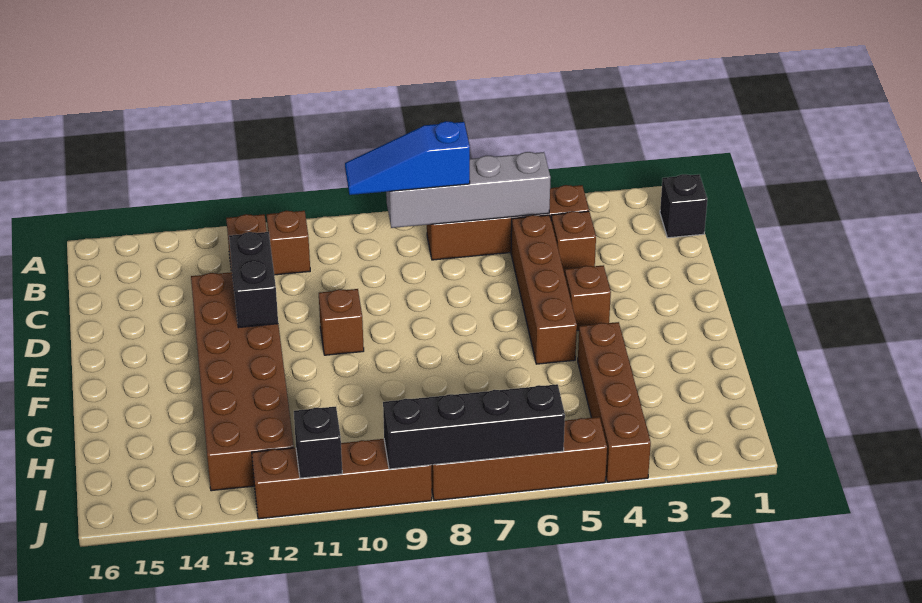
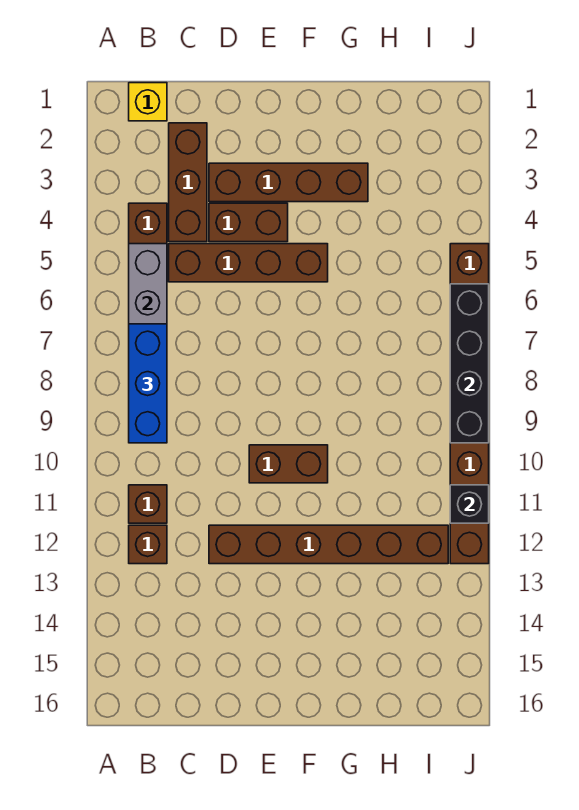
black brick B1 level 1 -> yellow brick B1 level 1
blue slope B7:B9 level 3 top 7 -> blue brick B7:B9 level 3
brown brick C4 level 1 -> brown brick C2:C4 level 1
brown brick D12:I13 level 1 -> brown brick D12:I12 level 1
black brick D12:E12 level 2 -> none
brown brick E4 level 1 -> brown brick D4:E4 level 1
brown brick E10 level 1 -> brown brick E10:F10 level 1
brown brick G4:J4 level 1 -> brown brick D3:G3 level 1

